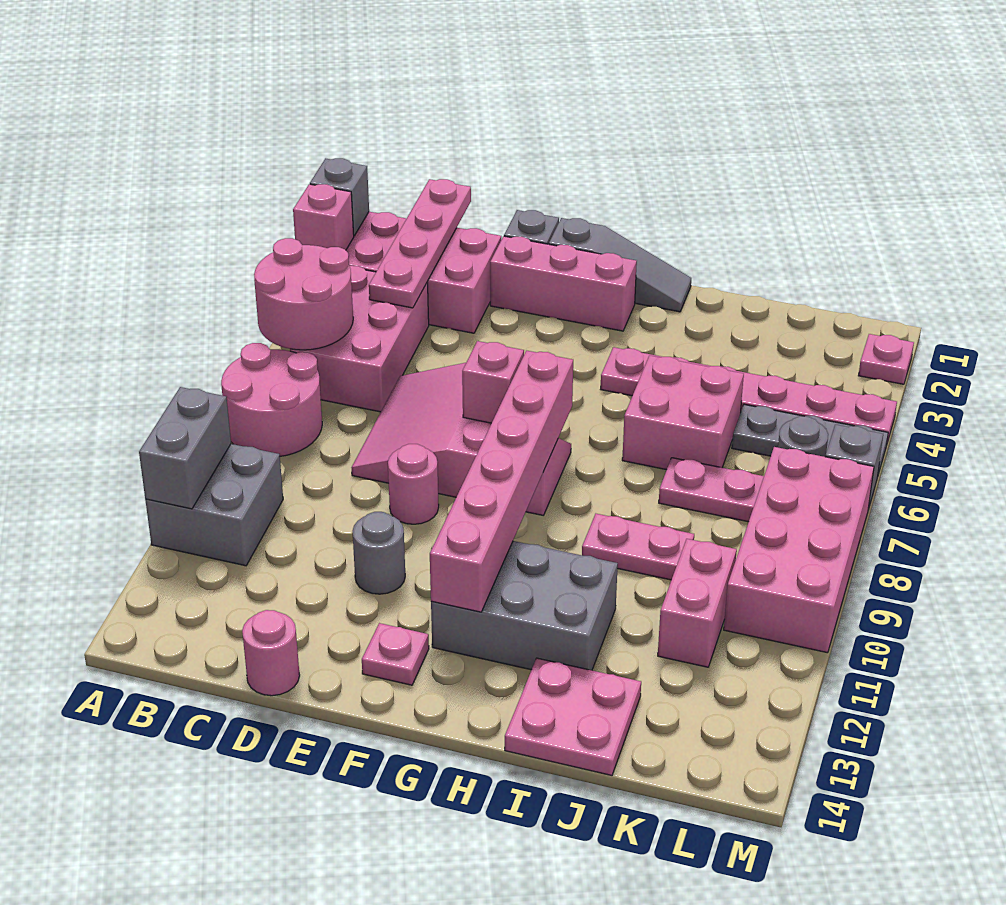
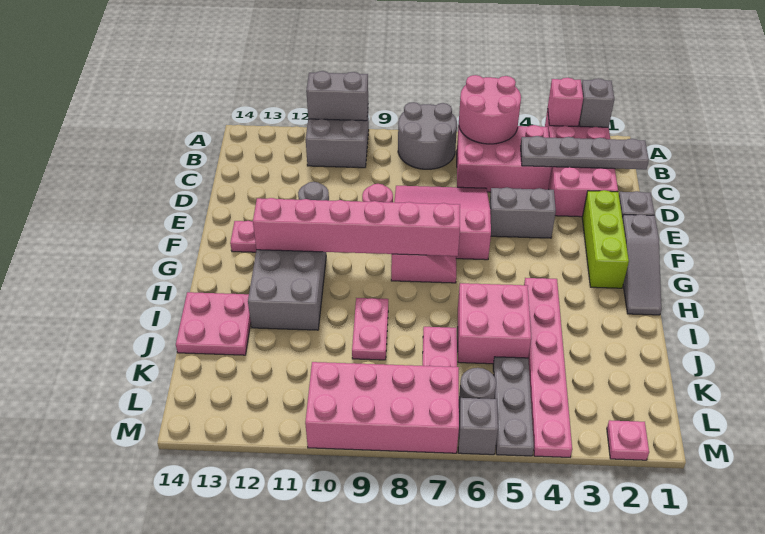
pink round brick A7:B8 level 1 -> grey round brick A7:B8 level 1
pink plate C1:C4 level 2 -> grey plate C1:C4 level 2
pink round brick D14 level 1 -> none
pink brick E2:G2 level 1 -> lime brick E2:G2 level 1
none -> grey brick E4:E5 level 1
pink brick F7 level 2 -> none
pink brick K10:K11 level 1 -> none

